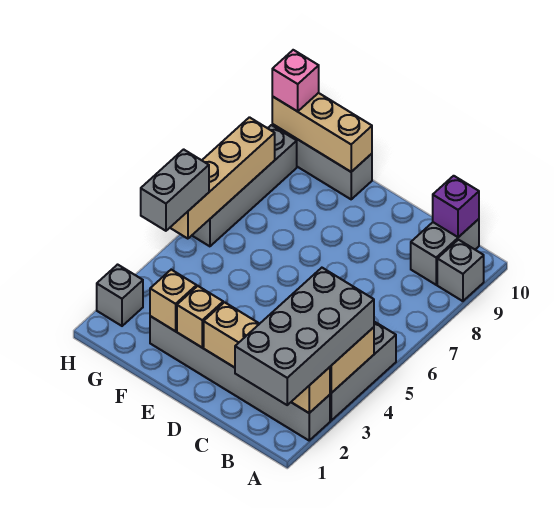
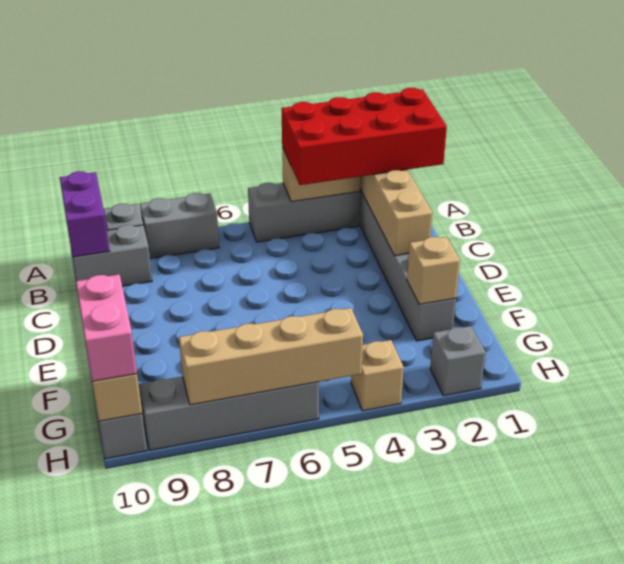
grey brick A1:B4 level 3 -> red brick A1:B4 level 3
purple brick B10 level 2 -> purple brick A10:B10 level 2
tan brick E2 level 2 -> tan brick H4 level 1
grey brick H4:H5 level 3 -> grey brick A7:A8 level 1
pink brick H10 level 3 -> pink brick G10:H10 level 3

